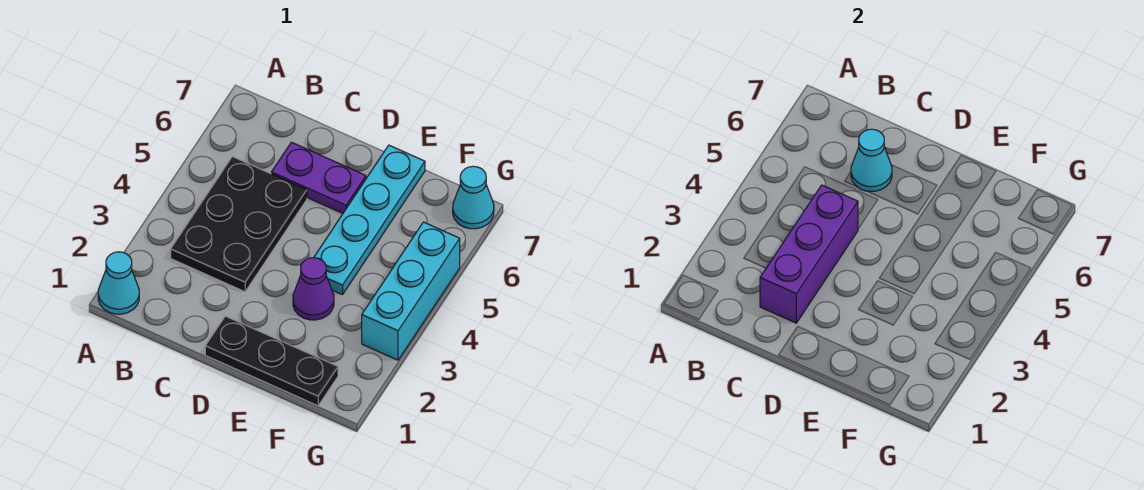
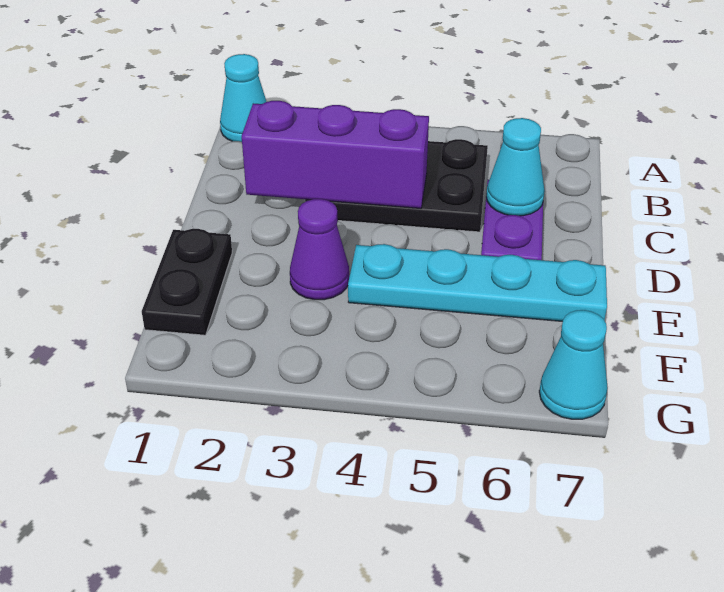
black plate D1:F1 level 1 -> black plate E1:F1 level 1
cyan brick G3:G5 level 1 -> none

